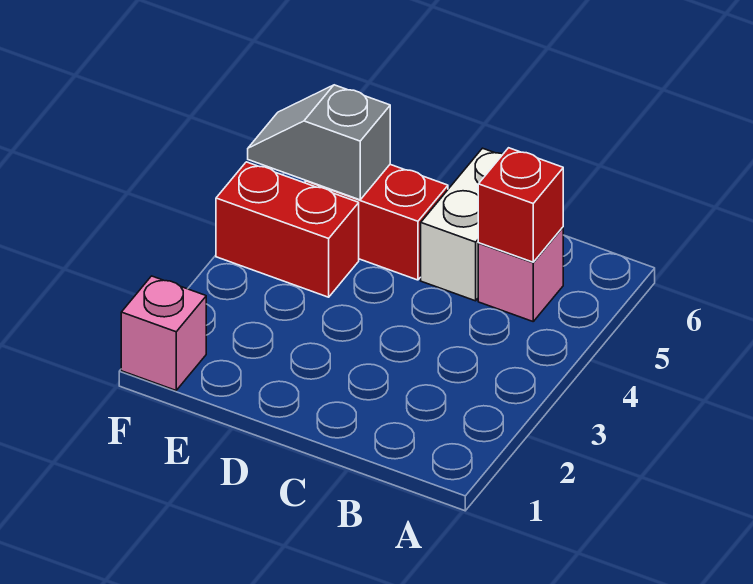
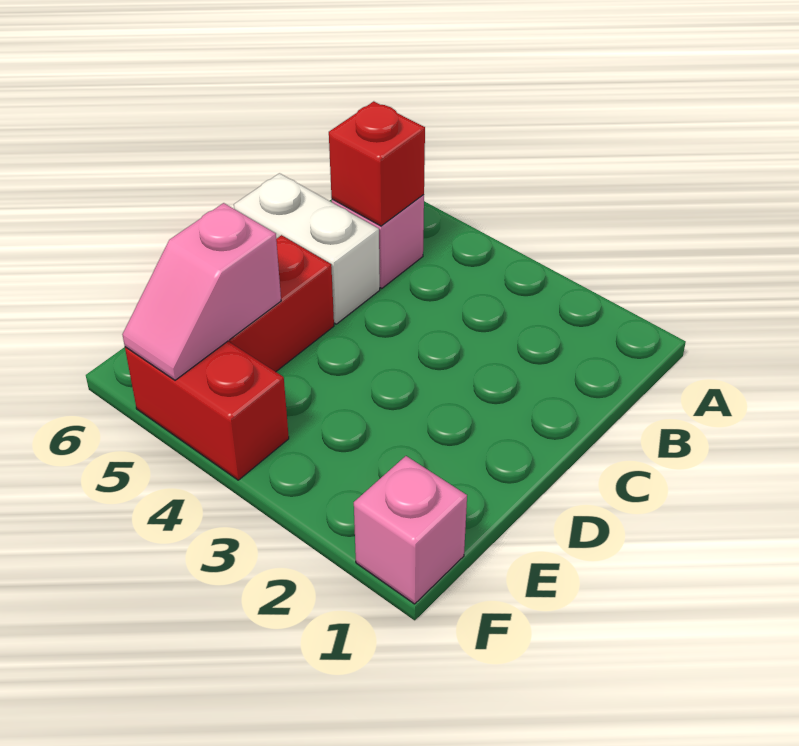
red brick E4:F4 level 1 -> red brick F4:F5 level 1
grey slope E5:F5 level 2 top E -> pink slope E5:F5 level 2 top E

